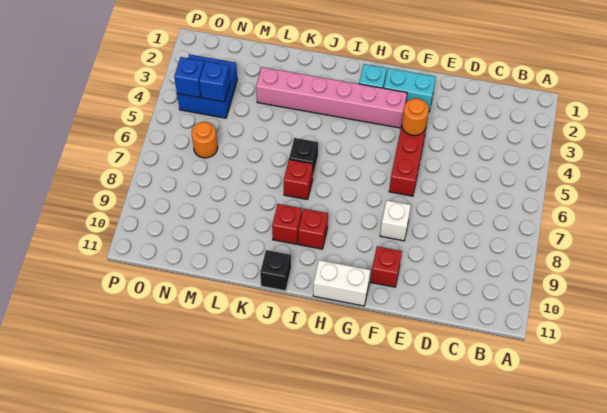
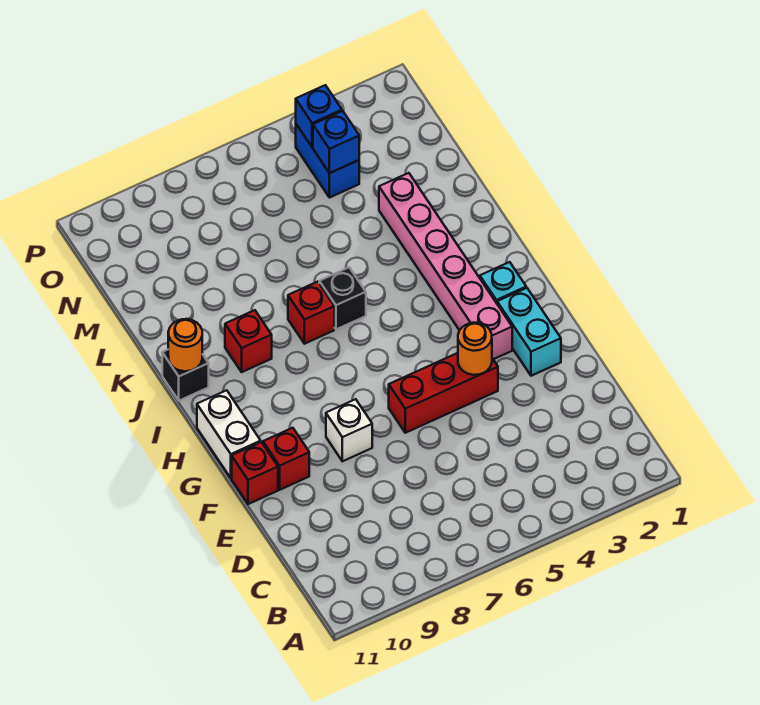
red brick I9 level 1 -> red brick F11 level 1
blue brick N3:O4 level 1 -> blue brick N4:O4 level 1
orange round brick N6 level 1 -> orange round brick J11 level 2

